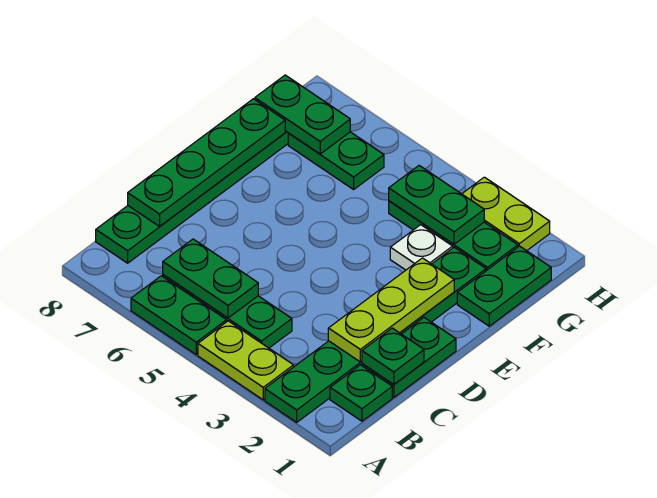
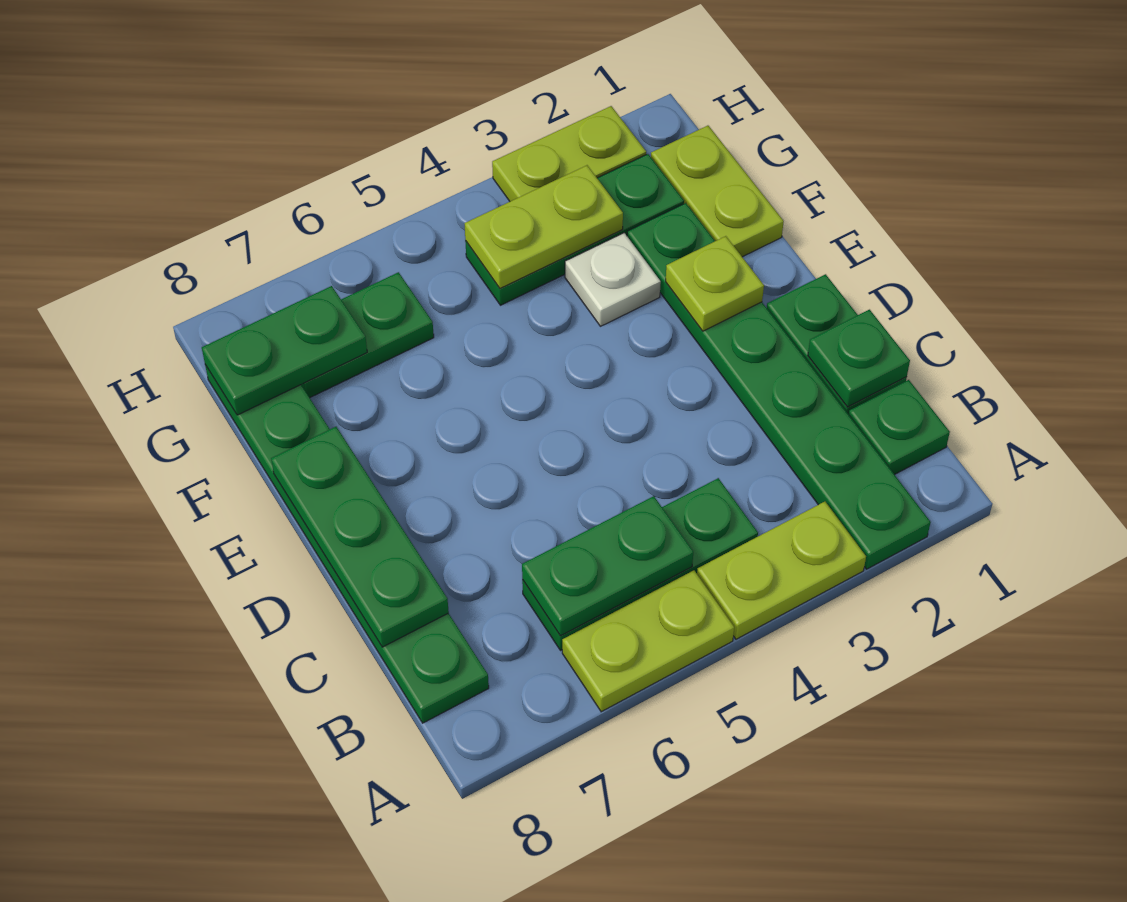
green plate A5:A6 level 1 -> lime plate A5:A6 level 1
lime plate C2:E2 level 2 -> lime plate E2 level 2
green plate C8:F8 level 2 -> green plate C8:E8 level 2
green plate F1:G1 level 1 -> lime plate F1:G1 level 1
green plate G3:G4 level 2 -> lime plate G3:G4 level 2

